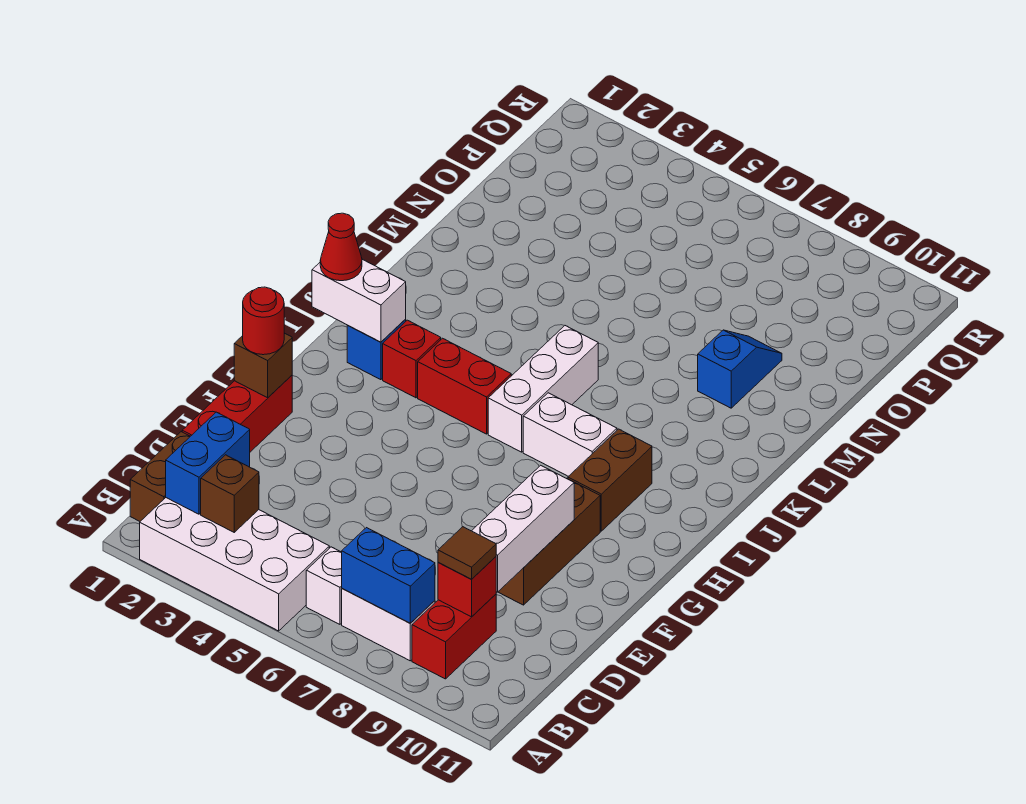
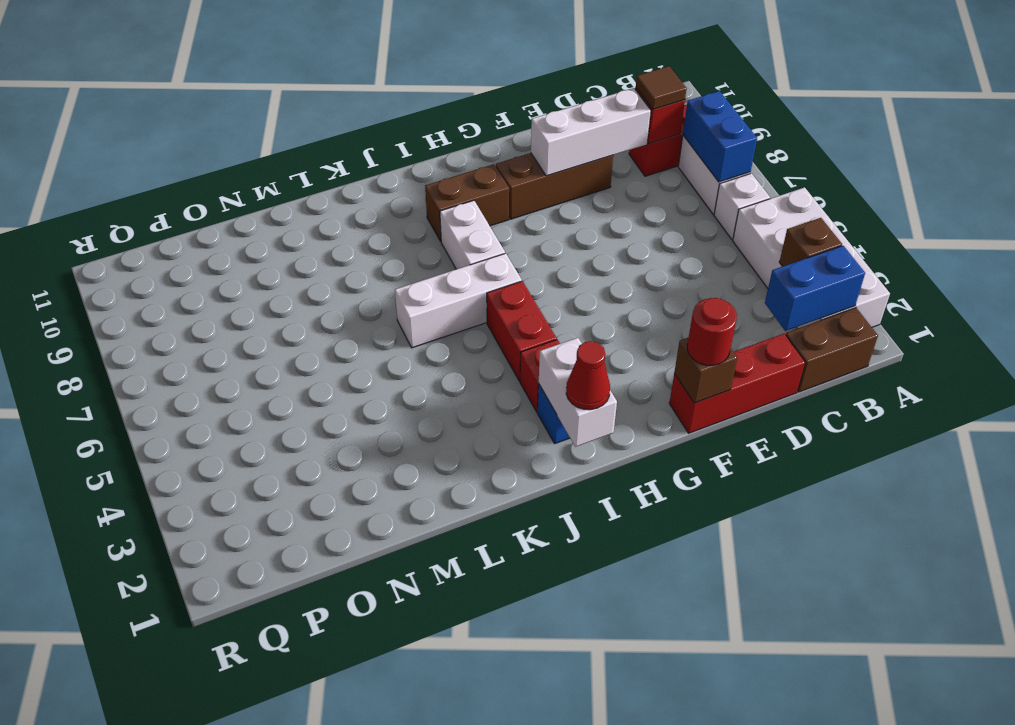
blue slope M9:N9 level 1 top M -> none

